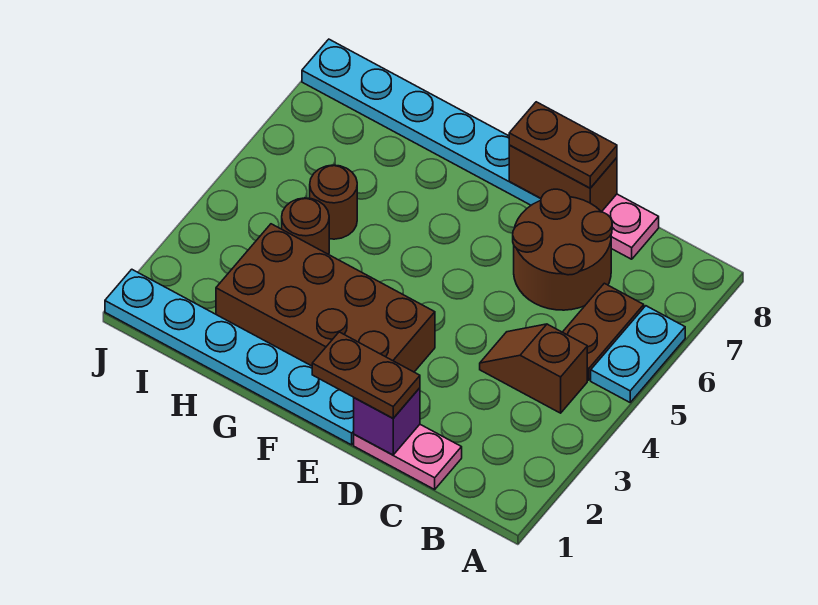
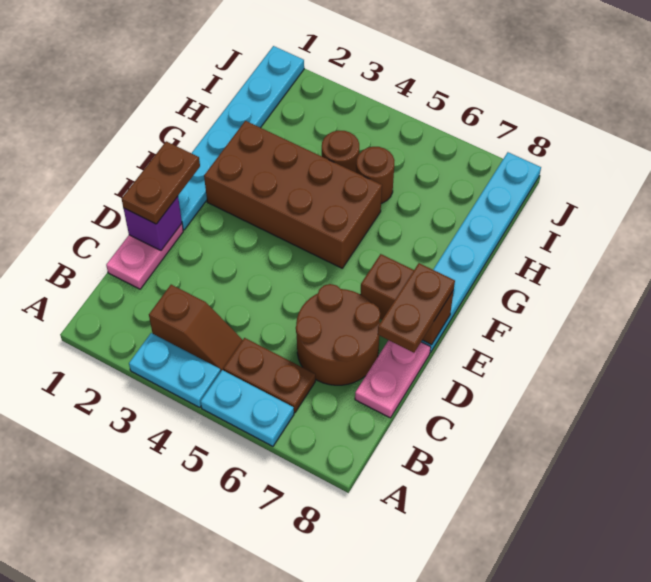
none -> cyan plate A3:A4 level 1
brown slope B4:C4 level 1 top B -> brown slope B3:B4 level 1 top 3
brown brick D8:E8 level 2 -> brown brick E7:E8 level 2
brown brick E2:H3 level 1 -> brown brick F2:G5 level 1

